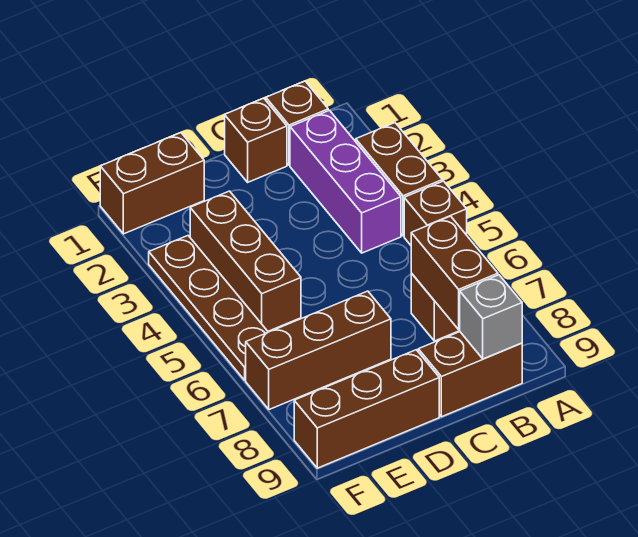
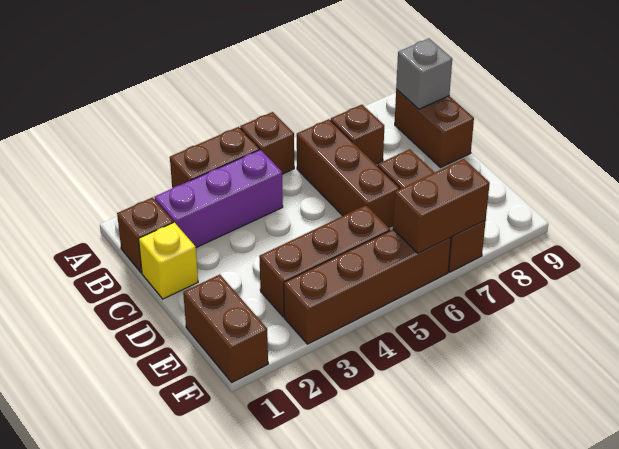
brown brick B7:B8 level 2 -> brown brick F6:F7 level 2
brown brick C1 level 1 -> yellow brick C1 level 1
brown brick D9:F9 level 1 -> brown brick B6:D6 level 1
brown plate F3:F6 level 1 -> brown brick F3:F6 level 1

